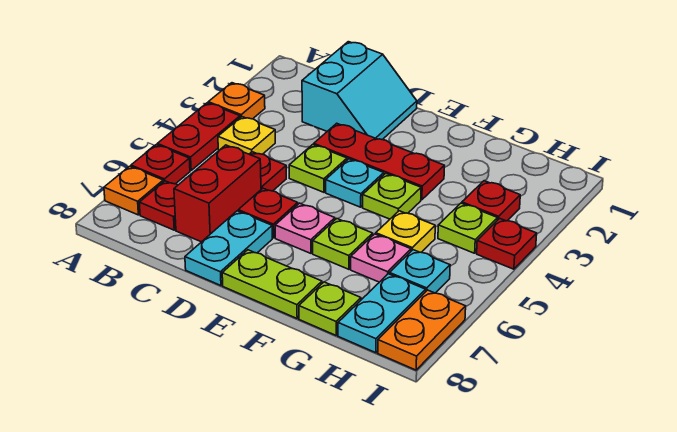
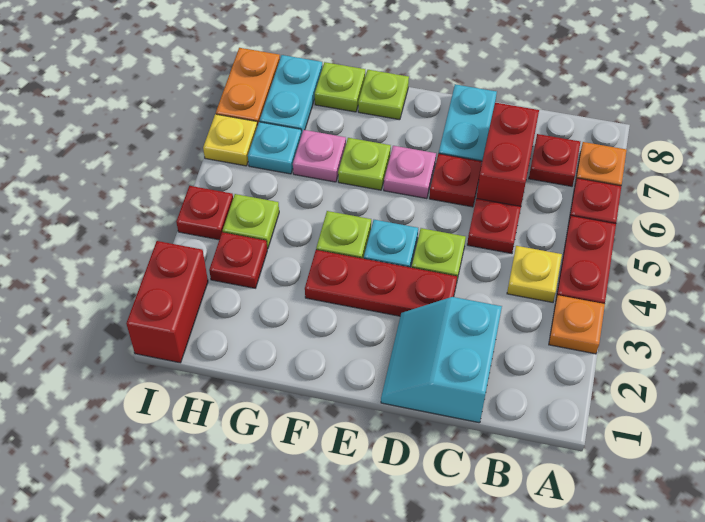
lime plate E8:F8 level 1 -> lime plate F8 level 1
yellow plate G5 level 1 -> yellow plate I6 level 1
none -> red brick I1:I2 level 1

